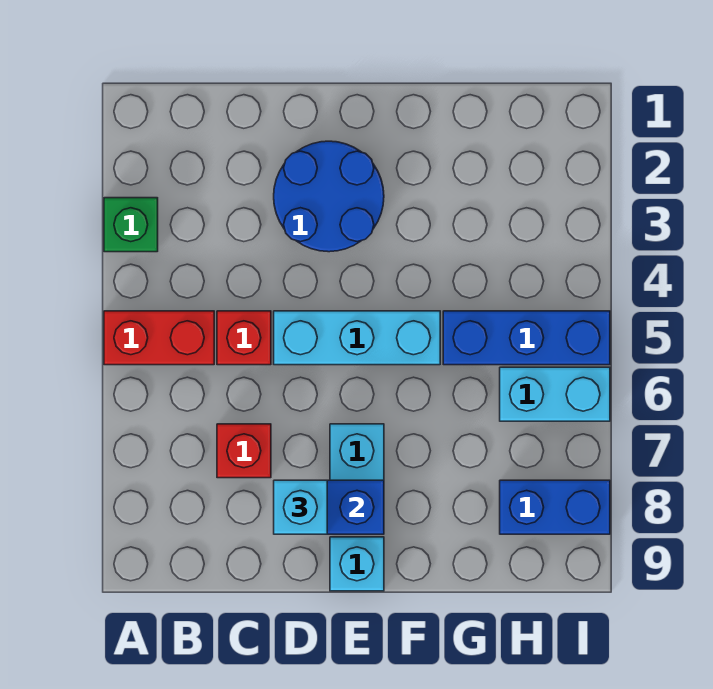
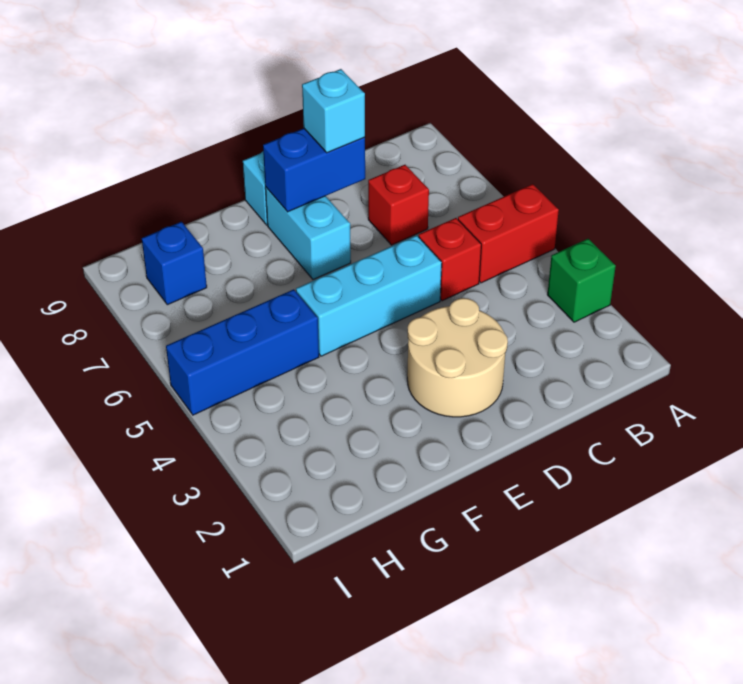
blue round brick D2:E3 level 1 -> tan round brick D2:E3 level 1
cyan brick H6:I6 level 1 -> none
blue brick H8:I8 level 1 -> blue brick H8 level 1

